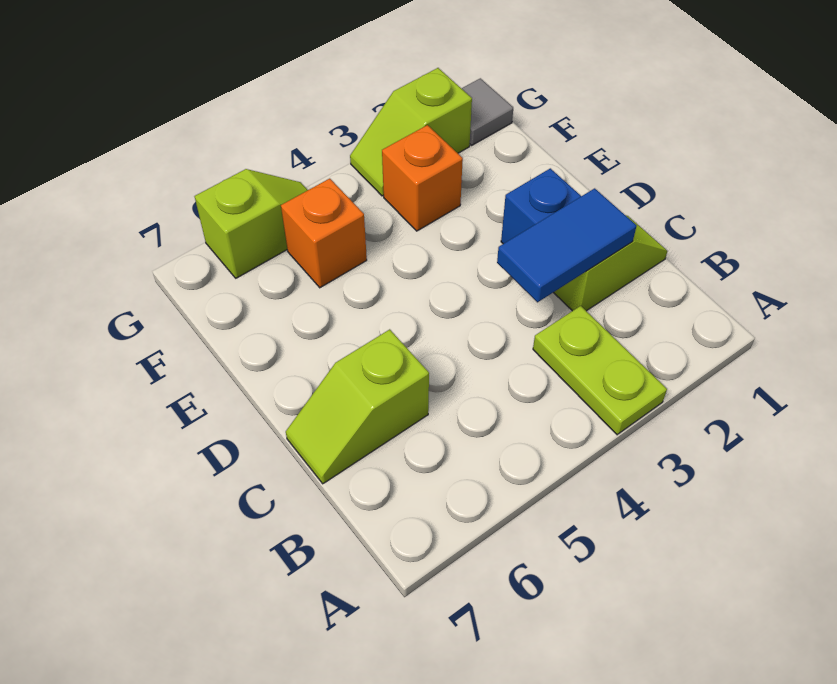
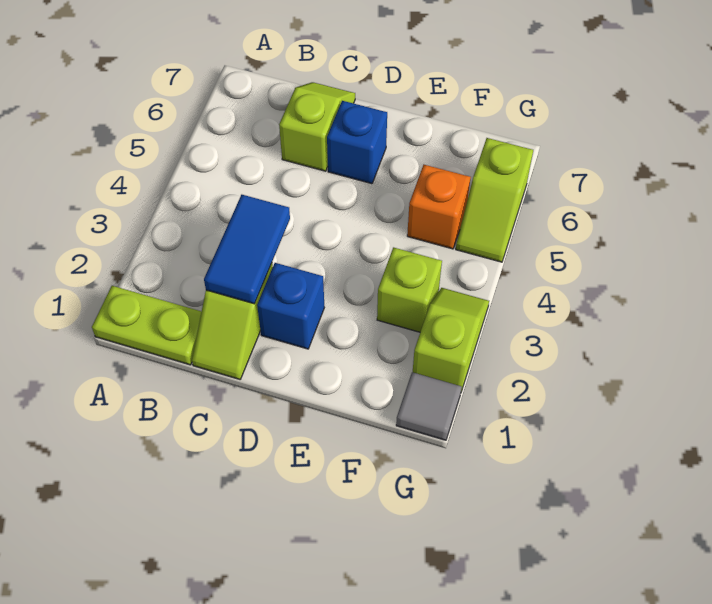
lime plate A3:B3 level 1 -> lime plate A1:B1 level 1
none -> blue brick D6 level 1
orange brick F3 level 1 -> lime brick F3 level 1

